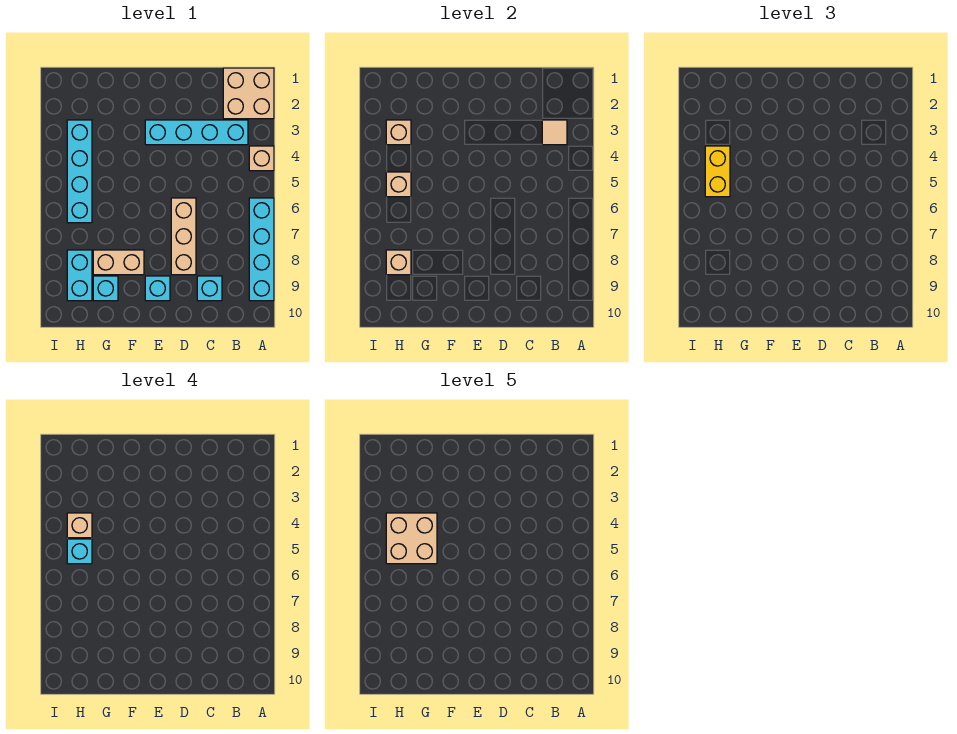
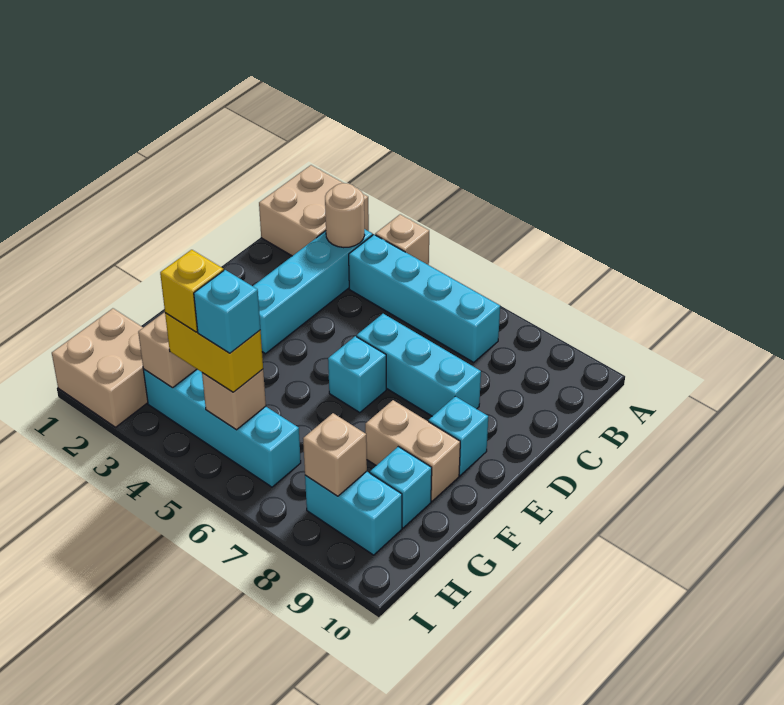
cyan brick A6:A9 level 1 -> cyan brick B4:B7 level 1
tan tile B3 level 2 -> tan round brick B3 level 2
cyan brick C9 level 1 -> cyan brick E6 level 1
tan brick D6:D8 level 1 -> cyan brick D6:D8 level 1
tan brick F8:G8 level 1 -> tan brick F8:F9 level 1
tan brick G4:H5 level 5 -> tan brick H1:I2 level 1
tan brick H4 level 4 -> yellow brick H4 level 4

